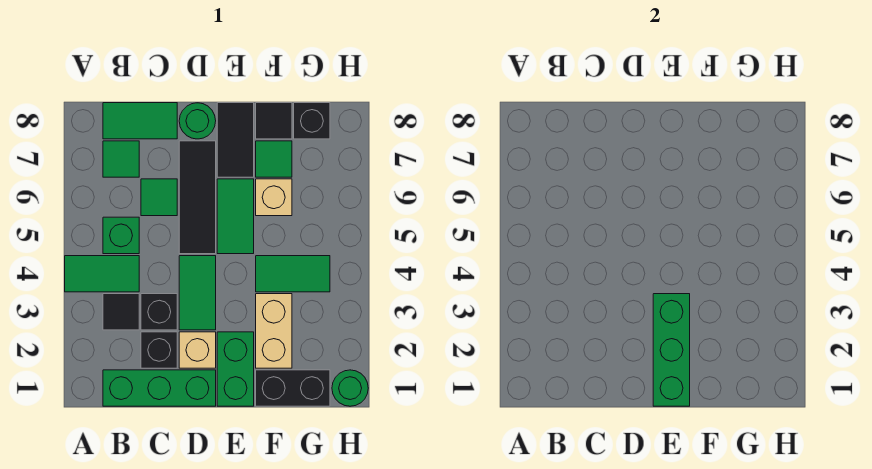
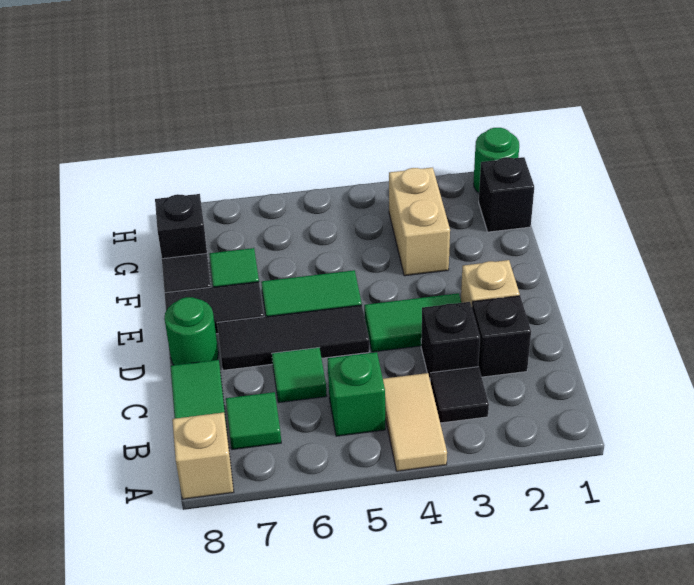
green tile A4:B4 level 1 -> tan tile A4:B4 level 1
green brick B1:D1 level 1 -> none
green brick E1:E2 level 1 -> none
green brick E1:E3 level 2 -> none
black brick F1:G1 level 1 -> black brick G1 level 1
tan brick F2:F3 level 1 -> tan brick F3:G3 level 1
green tile F4:G4 level 1 -> none
tan brick F6 level 1 -> tan brick A8 level 1

